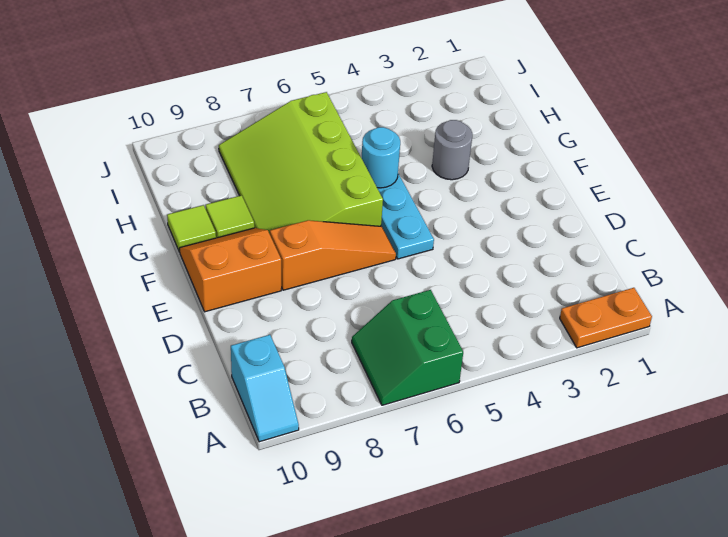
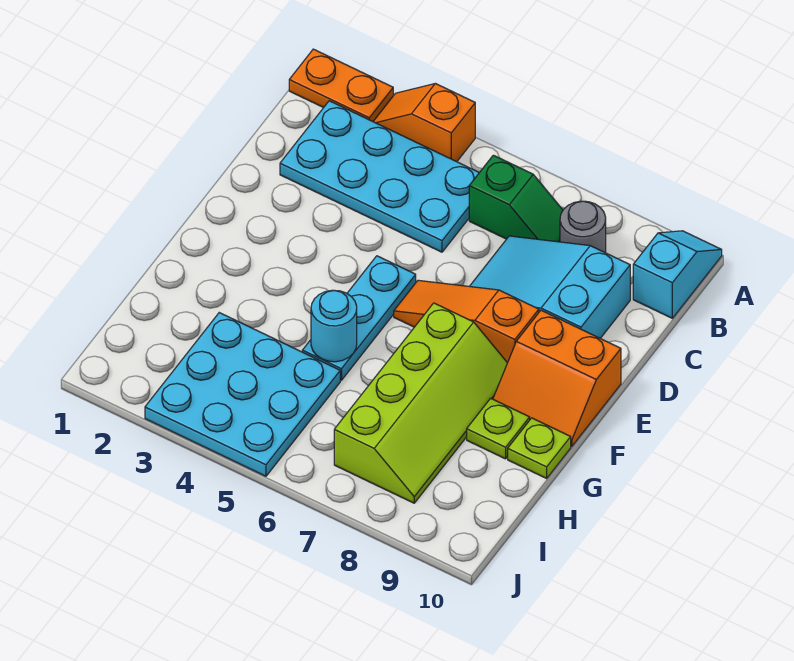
none -> orange slope A3:A4 level 1 top 4
green slope A6:B7 level 1 top 6 -> green slope B6:B7 level 1 top 6
none -> cyan plate B2:C5 level 1
none -> cyan slope C7:D9 level 1 top 9
lime slope F6:I8 level 1 top 6 -> lime slope F7:I8 level 1 top 7
grey round brick G3 level 1 -> grey round brick B8 level 1
lime tile G9 level 1 -> lime plate G9 level 1
lime tile G10 level 1 -> lime plate G10 level 1
none -> cyan plate H3:J5 level 1

